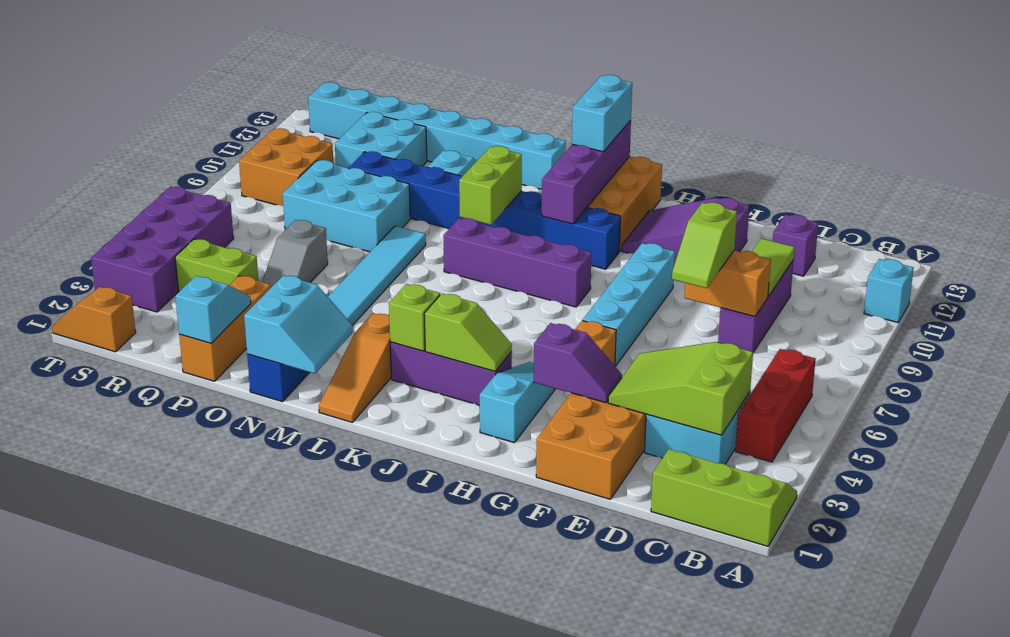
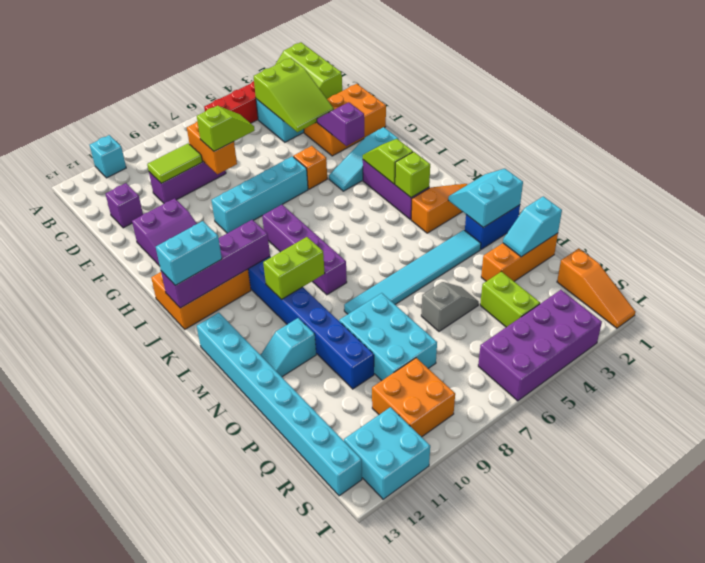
cyan brick P11:Q12 level 1 -> cyan brick S11:T12 level 1
orange slope S1:T1 level 1 top S -> orange slope R1:T1 level 1 top R

